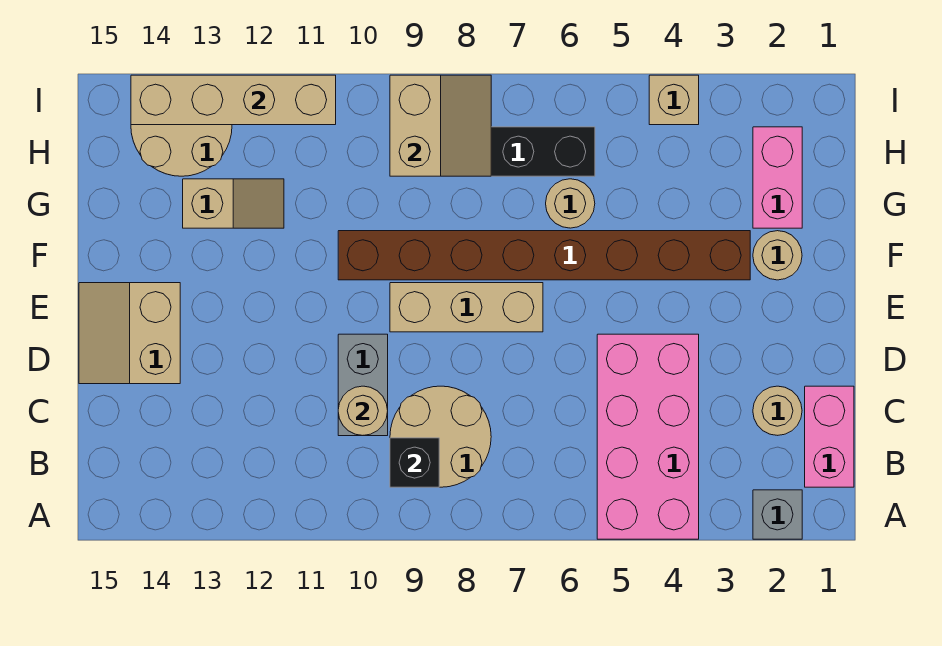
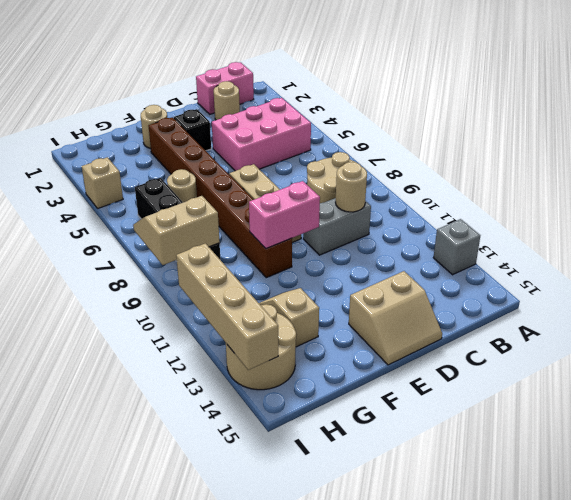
grey brick A2 level 1 -> grey brick A13 level 1
pink brick A4:D5 level 1 -> pink brick B4:D5 level 1
black brick B9 level 2 -> black brick E3 level 1
pink brick G2:H2 level 1 -> pink brick E10:F10 level 2

